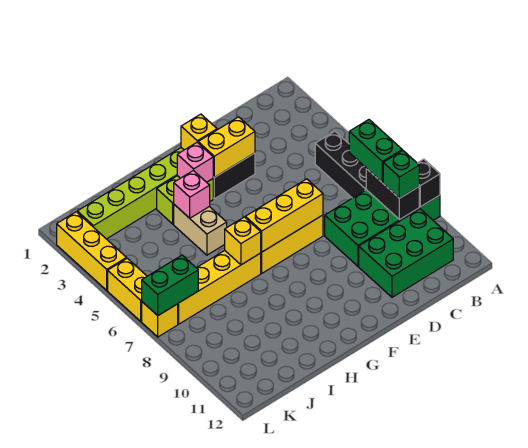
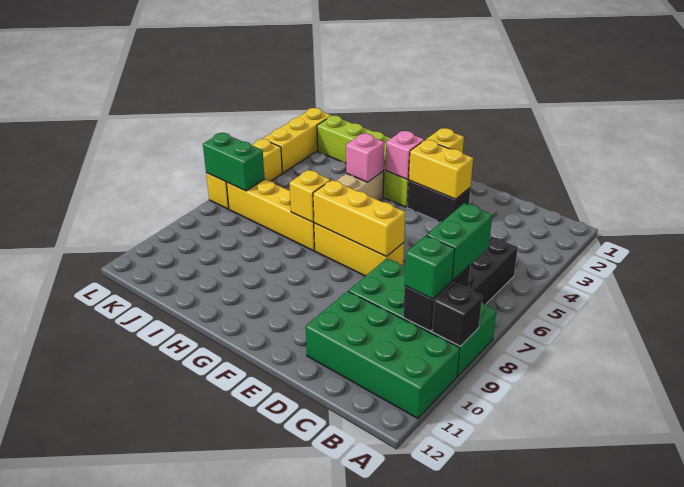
green brick B10:D11 level 1 -> green brick A10:D11 level 1

